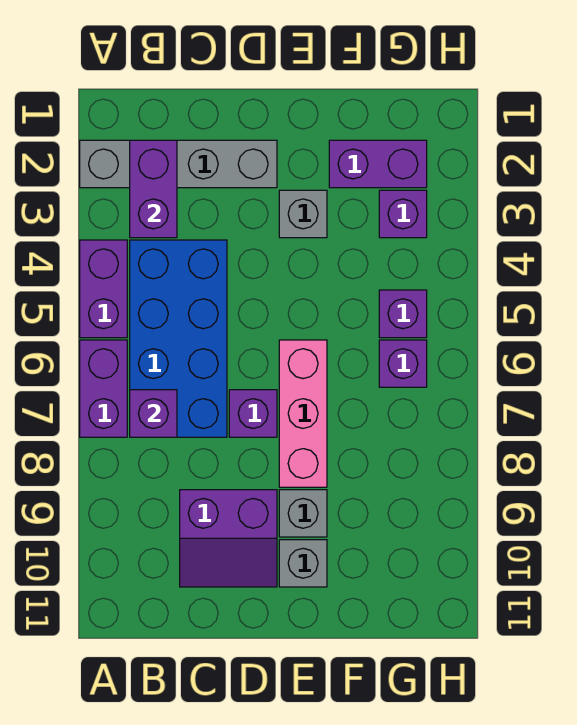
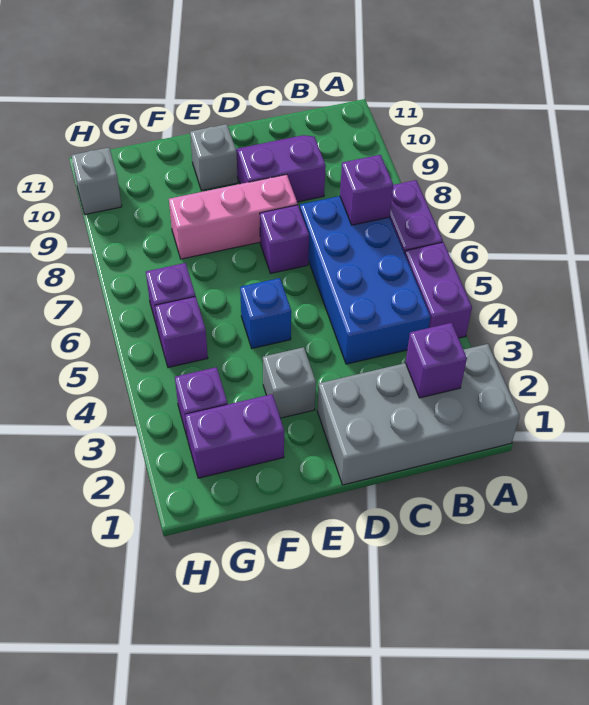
grey brick A2:D2 level 1 -> grey brick A1:D2 level 1
purple brick B2:B3 level 2 -> purple brick B2 level 2
none -> blue brick E5 level 1
pink brick E6:E8 level 1 -> pink brick D8:F8 level 1
grey brick E9 level 1 -> grey brick H10 level 1

